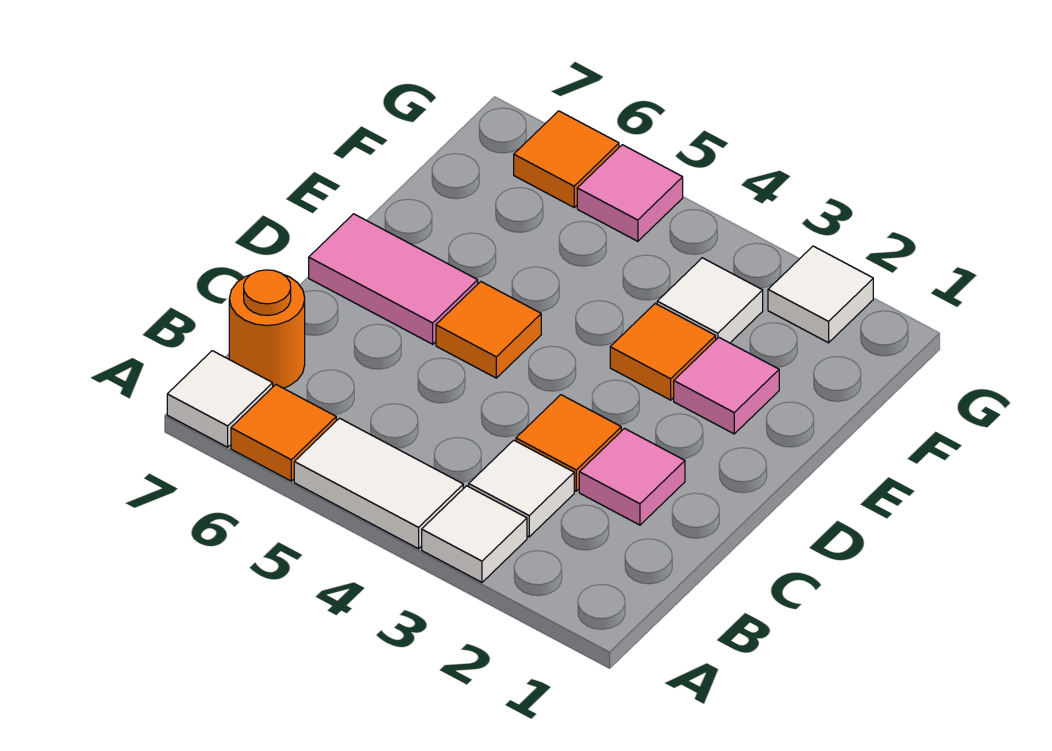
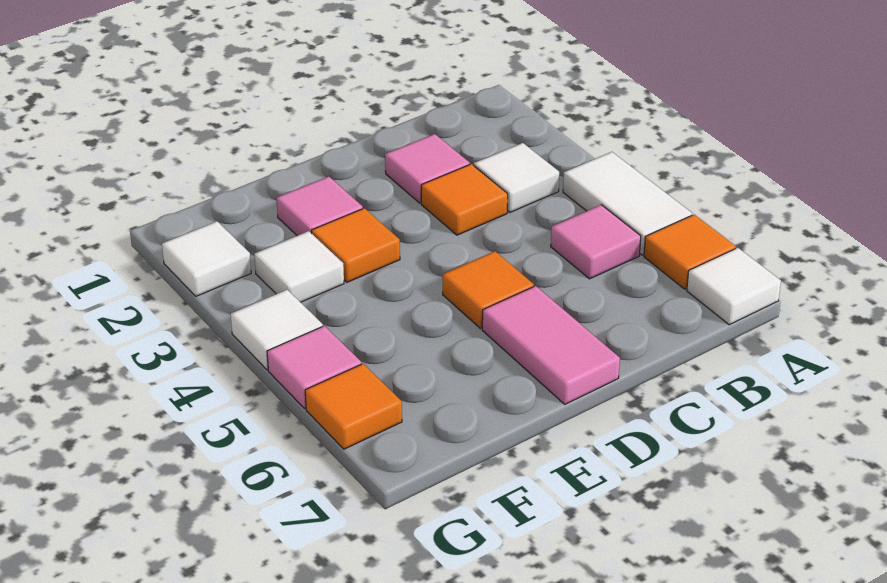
white tile A3 level 1 -> white tile G4 level 1
none -> pink tile B5 level 1
orange round brick B7 level 1 -> none

